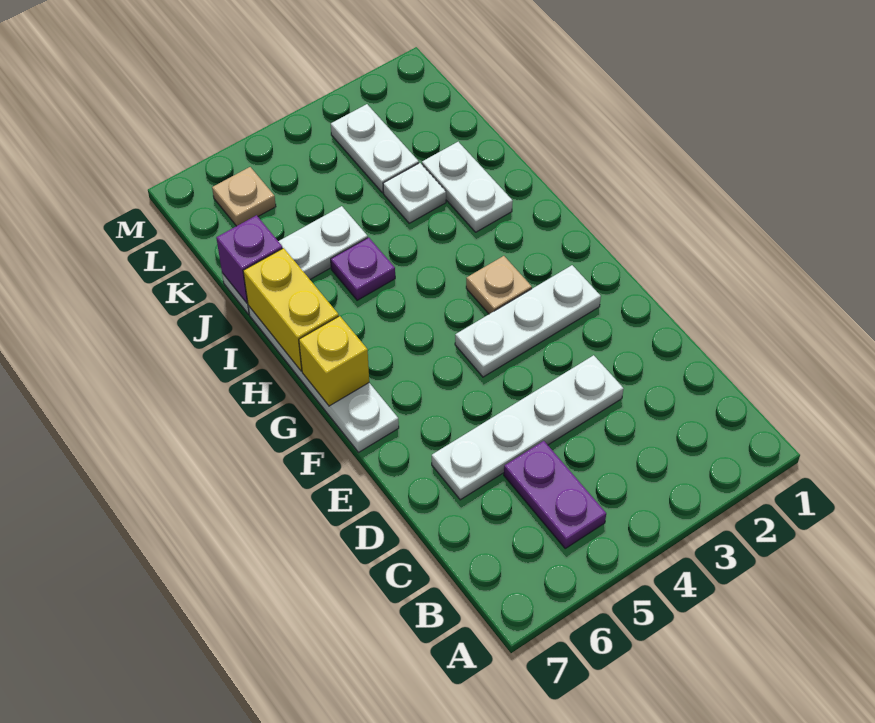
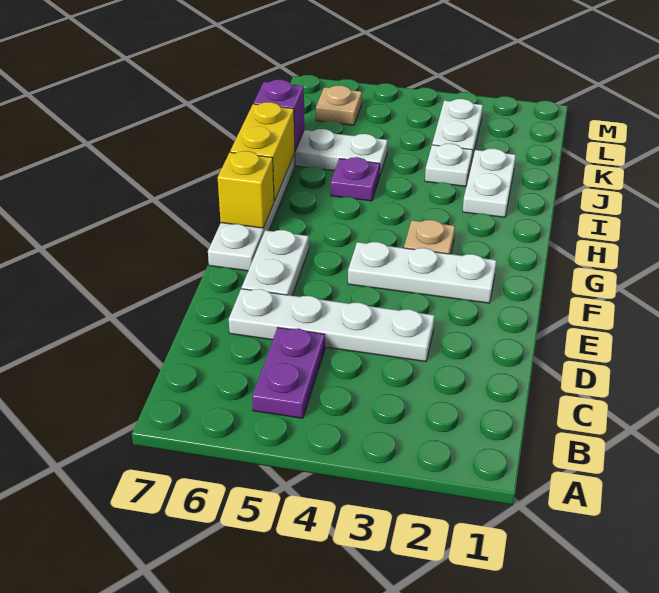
none -> white plate E6:F6 level 1

